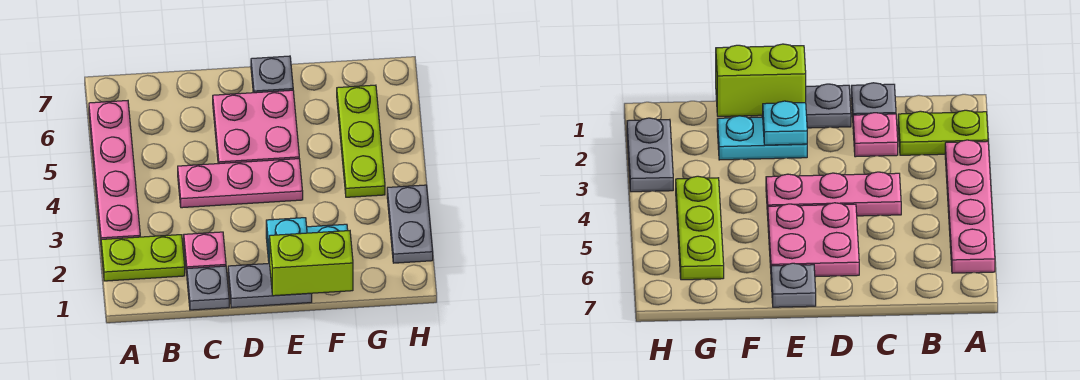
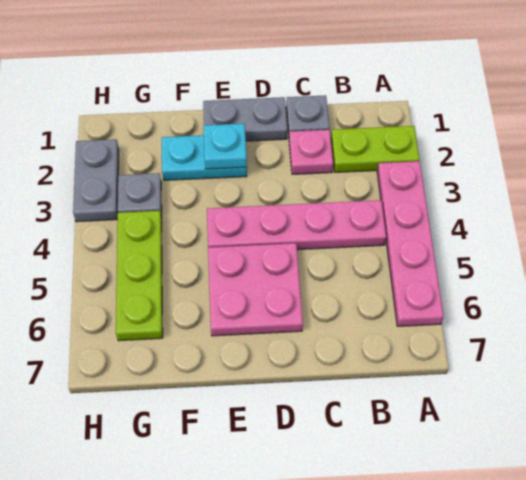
pink plate C4:E4 level 1 -> pink plate B4:E4 level 1
lime brick E1:F1 level 2 -> none
grey plate E7 level 1 -> grey plate G3 level 1

